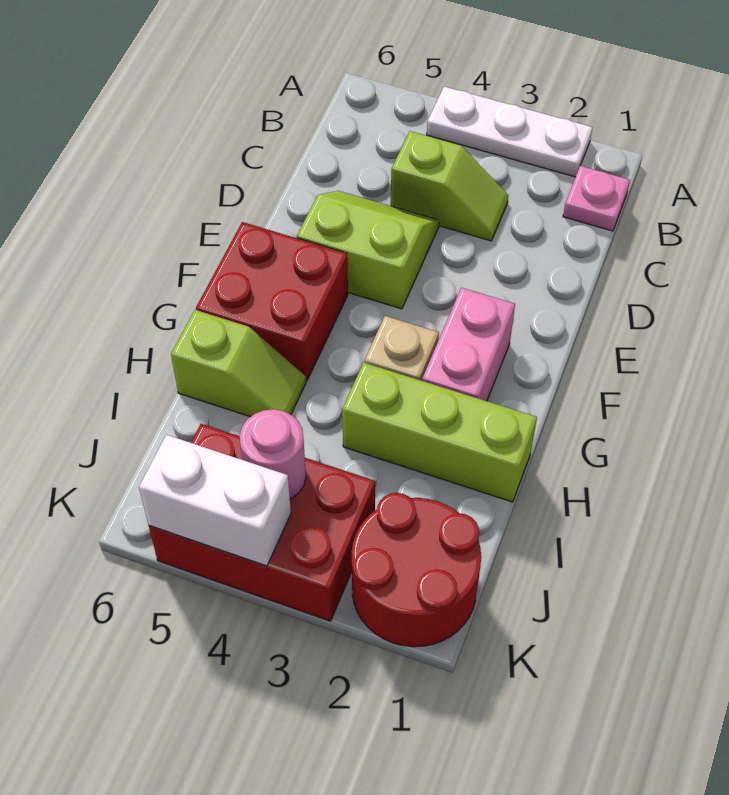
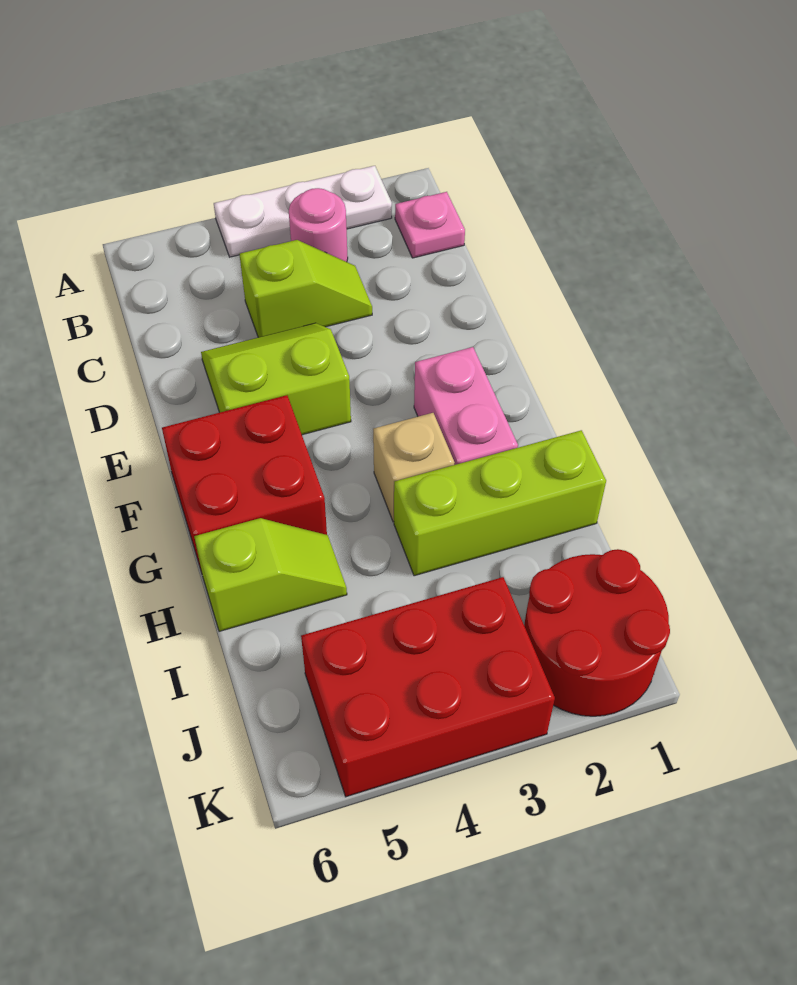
pink round brick J4 level 2 -> pink round brick B3 level 1
white brick K4:K5 level 2 -> none

